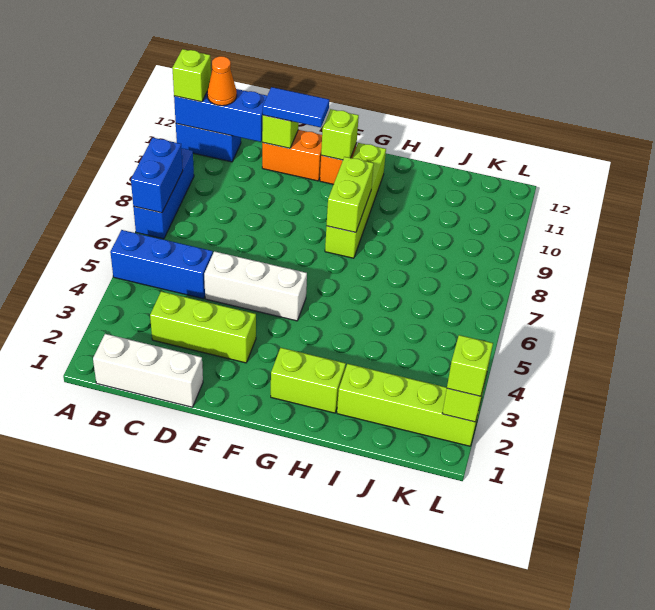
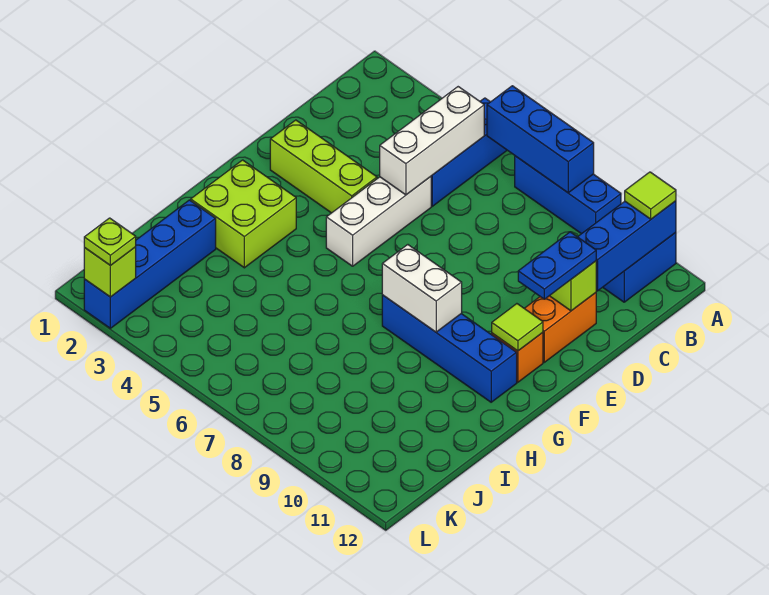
blue brick A7:A8 level 2 -> blue brick A6:A8 level 2
lime brick A11 level 3 -> lime tile A11 level 3
white brick B1:D1 level 1 -> white brick B5:D5 level 2
orange cone B11 level 3 -> none
lime brick C3:E3 level 1 -> lime brick E2:E4 level 1
blue tile D11:E11 level 3 -> blue plate D11:E11 level 3
lime brick F11 level 2 -> lime tile F11 level 2
lime brick G2:H2 level 1 -> lime brick G2:H3 level 1
lime brick G8:G11 level 1 -> blue brick G8:G11 level 1
lime brick G8:G9 level 2 -> white brick G8:G9 level 2
lime brick I2:L2 level 1 -> blue brick I2:L2 level 1
lime brick L2 level 3 -> lime plate L2 level 3

